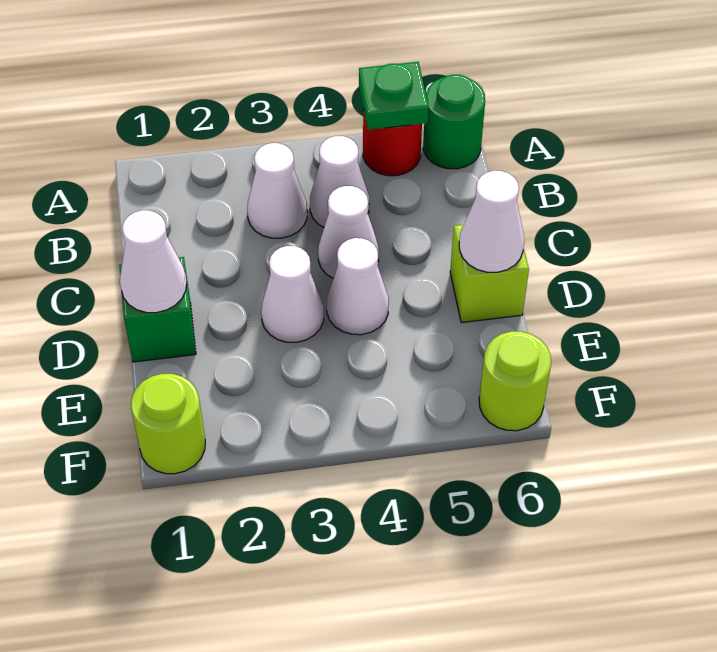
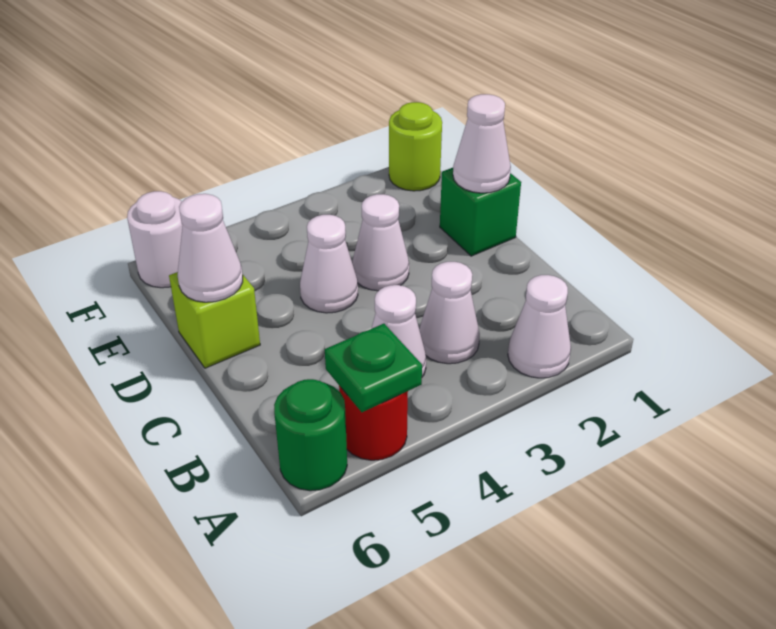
white cone C4 level 1 -> white cone A2 level 1
lime round brick F6 level 1 -> white round brick F6 level 1

